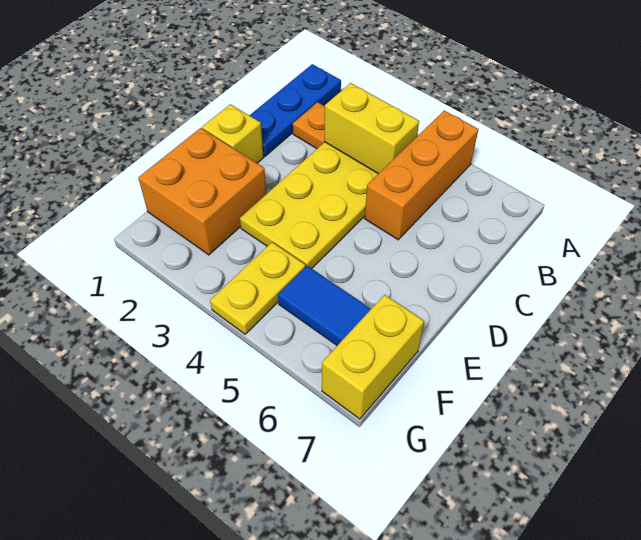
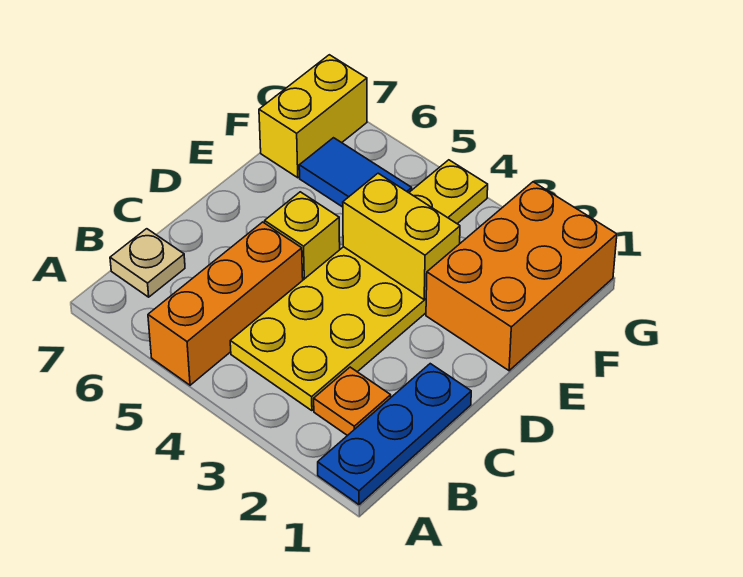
yellow brick B3:B4 level 2 -> yellow brick E3:E4 level 2
none -> tan plate B7 level 1
yellow brick D1 level 1 -> yellow brick D5 level 1
orange brick E1:F2 level 1 -> orange brick E1:G2 level 1

